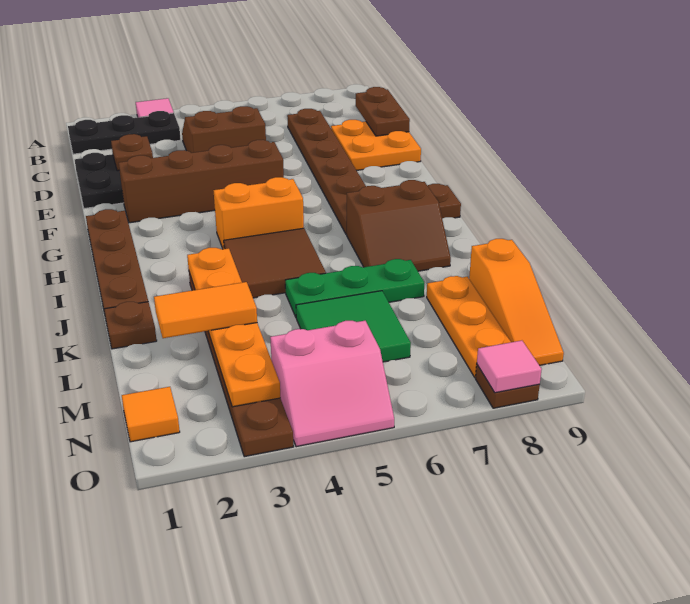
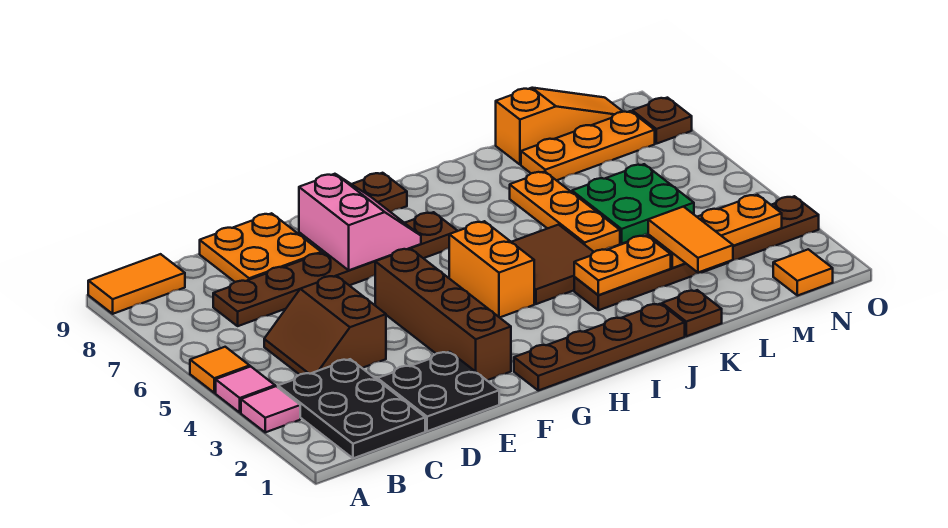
none -> orange tile A5 level 1
none -> orange tile A9:B9 level 1
black plate B1:B3 level 1 -> black plate B1:C3 level 1
brown plate C9:D9 level 2 -> none
brown plate D2 level 2 -> none
brown slope I7:J8 level 1 top I -> none
green plate K5:K7 level 1 -> orange plate K5:K7 level 1
green tile L5:M6 level 1 -> green plate L5:M6 level 1
pink slope N4:O5 level 1 top N -> pink slope F7:G8 level 2 top F
pink tile O8 level 2 -> pink tile A4 level 1

